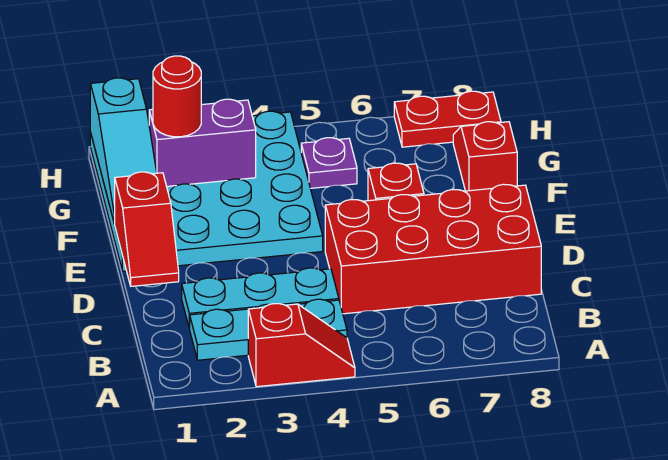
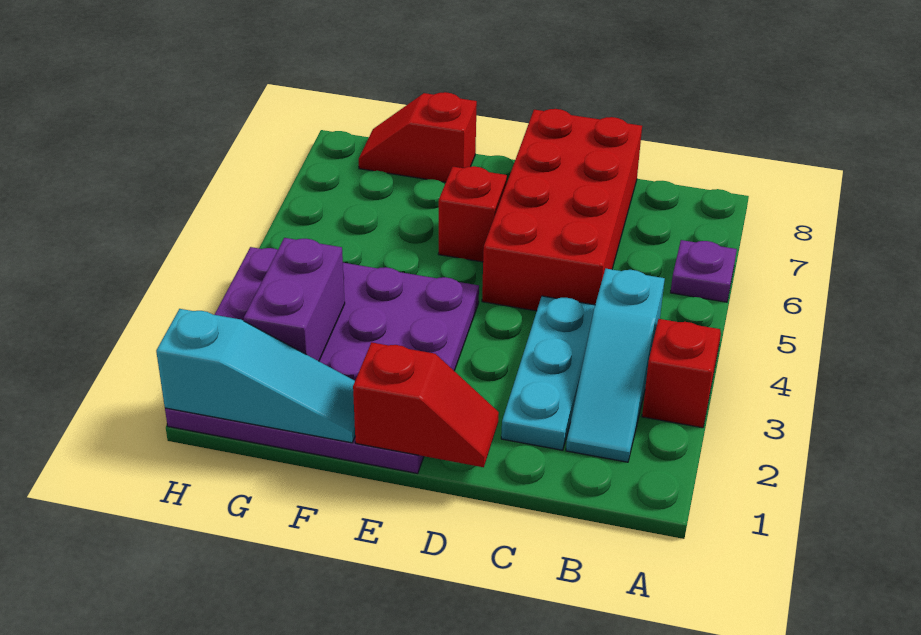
cyan plate B2:B4 level 1 -> cyan slope B2:B4 level 1 top 4
cyan plate E1:H4 level 1 -> purple plate E1:H4 level 1
red round brick G2 level 3 -> none
purple plate G5 level 1 -> purple plate A6 level 1
red plate H7:H8 level 1 -> none

